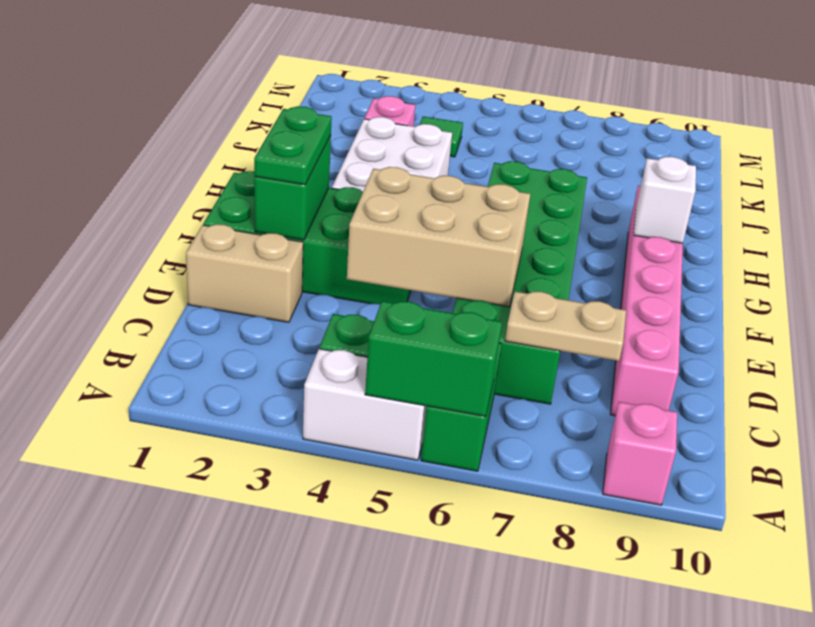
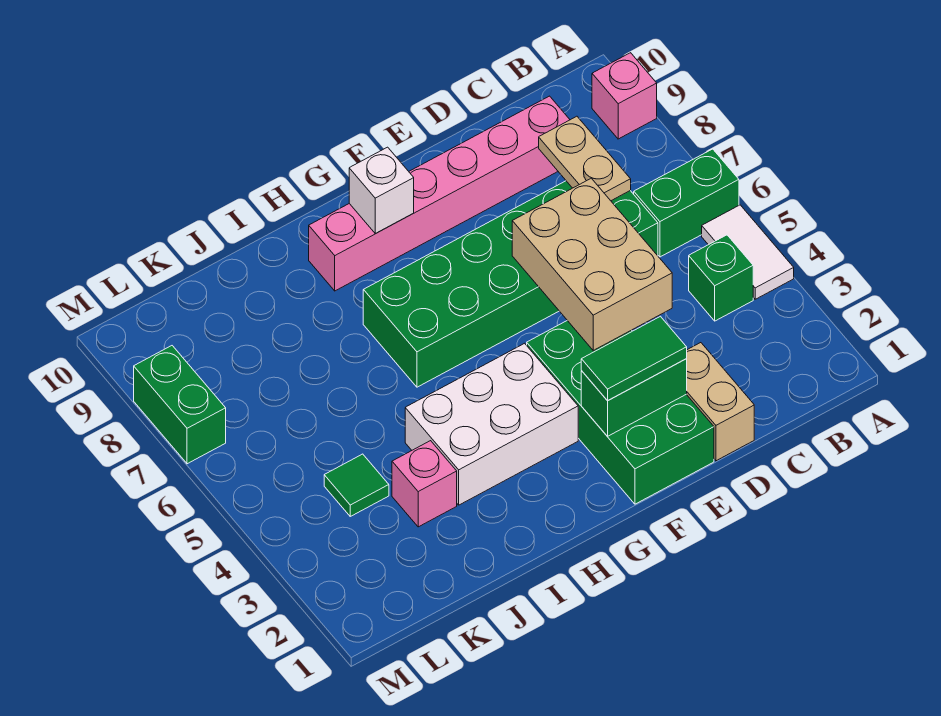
white brick A4:A5 level 1 -> white tile A4:A5 level 1
green brick A5:A6 level 2 -> green brick M7:M8 level 1
green plate E2:F2 level 3 -> green tile E2:F2 level 3

